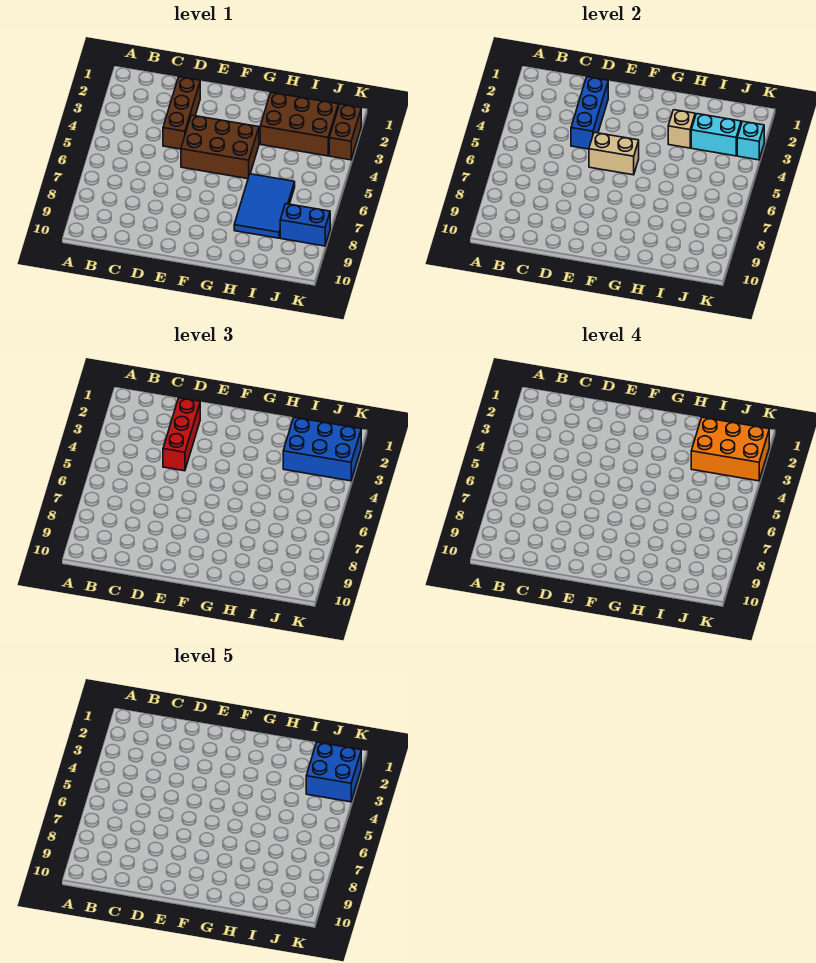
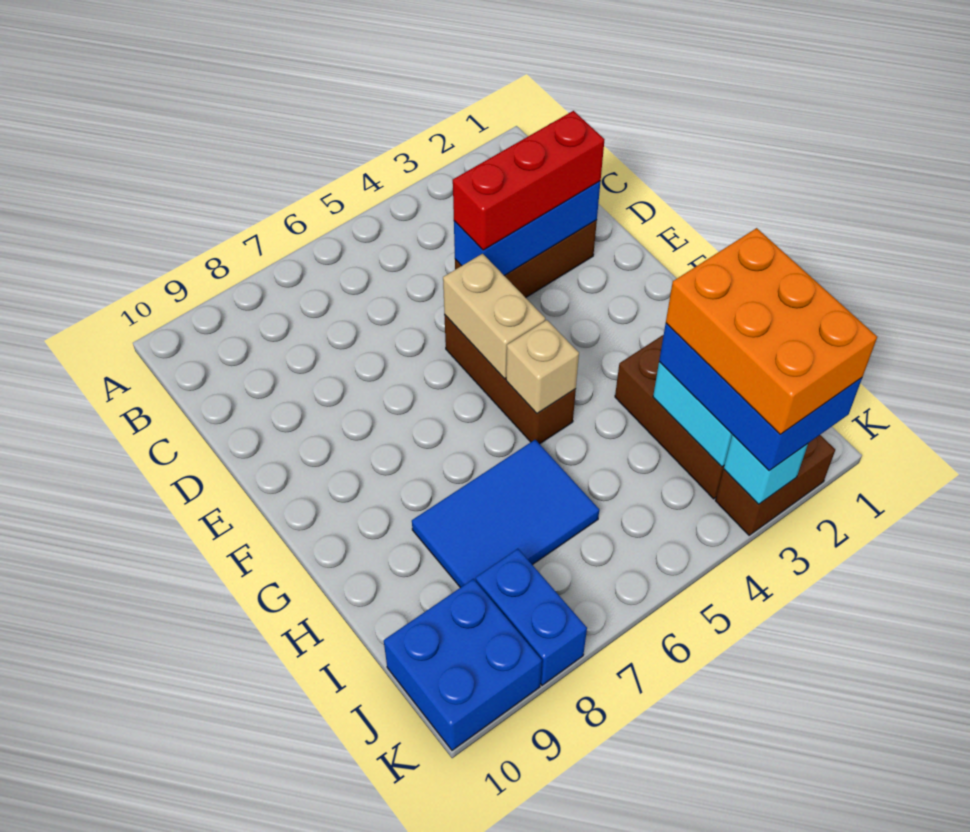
brown brick E4:G5 level 1 -> brown brick E5:G5 level 1
tan brick H3 level 2 -> tan brick G5 level 2
blue brick J2:K3 level 5 -> blue brick J9:K10 level 1

